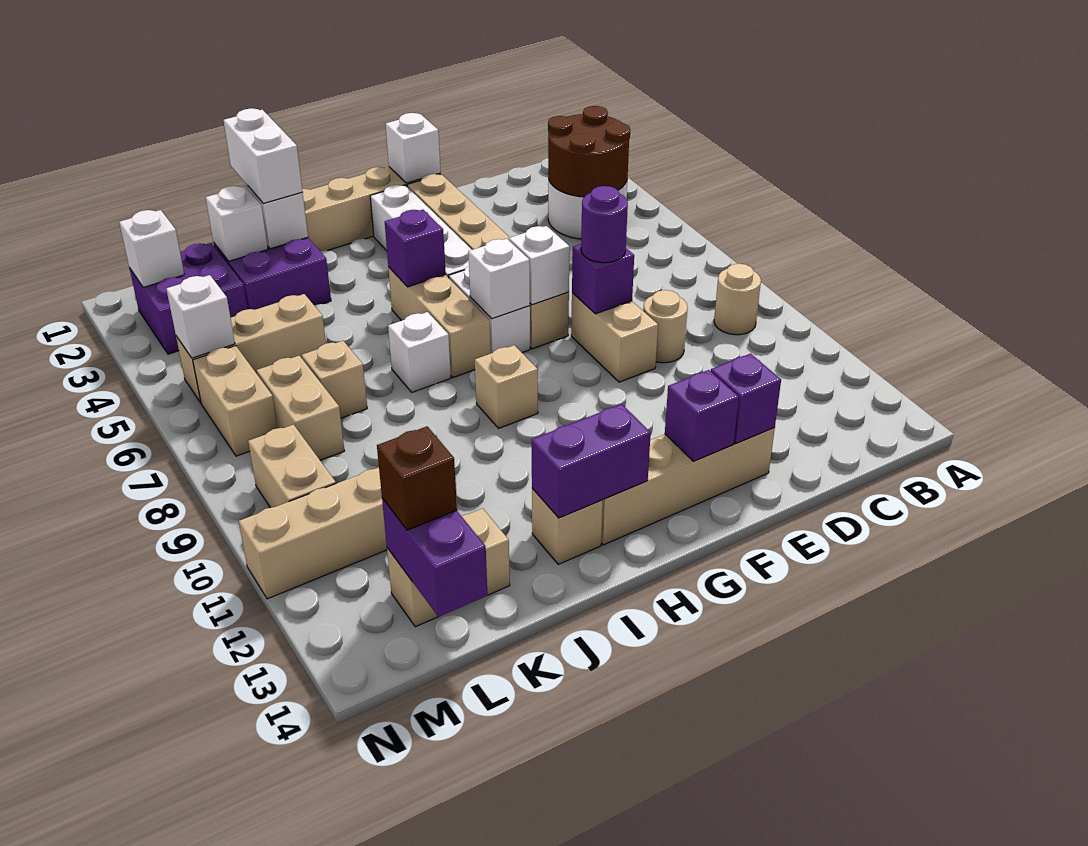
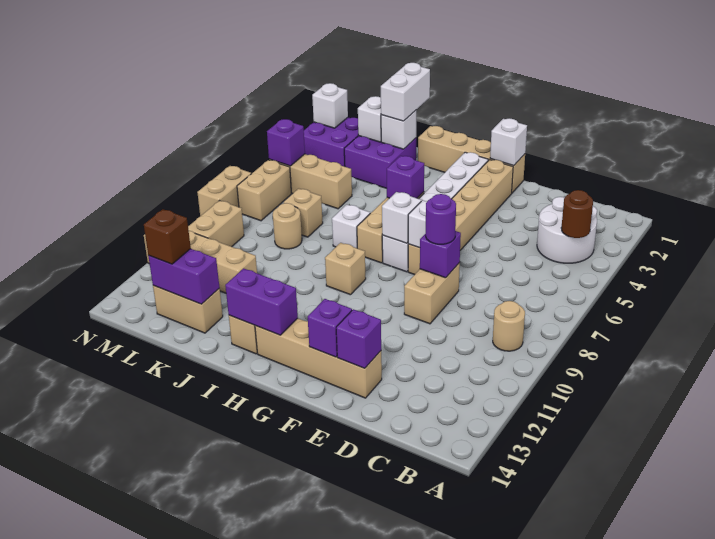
brown round brick B3:C4 level 2 -> brown round brick B4 level 2
tan round brick D9 level 1 -> tan round brick K8 level 1
tan brick L7:L8 level 1 -> tan brick N7:N8 level 1
purple brick L13:L14 level 2 -> purple brick K13:L13 level 2
white brick M5 level 2 -> purple brick M5 level 2

